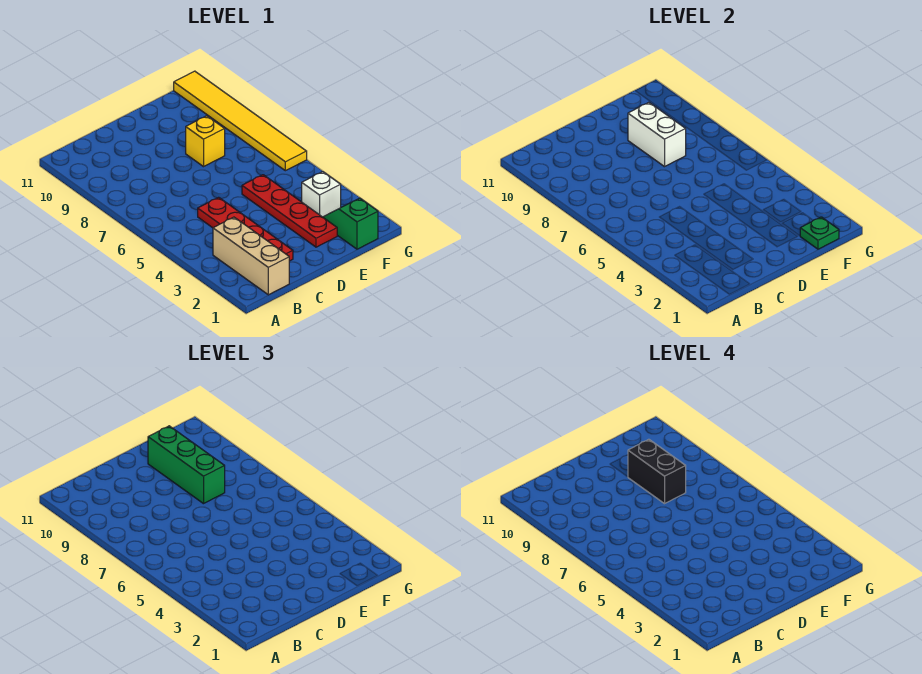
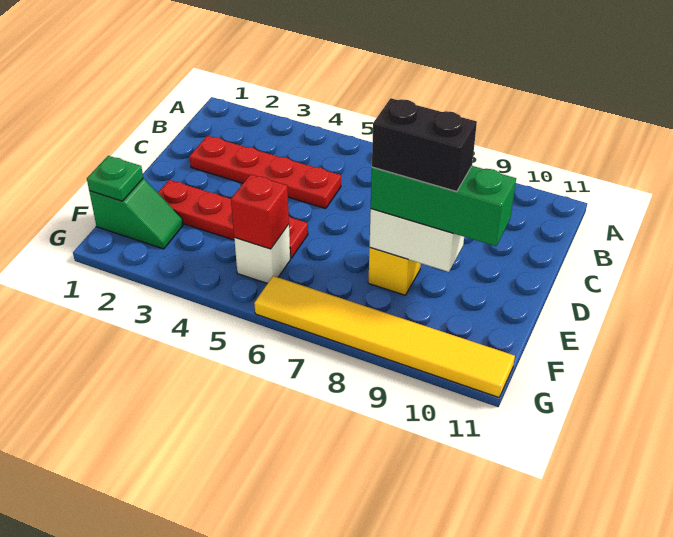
tan brick B1:B3 level 1 -> none
white brick F3 level 1 -> white brick F5 level 1
none -> red brick F5 level 2

